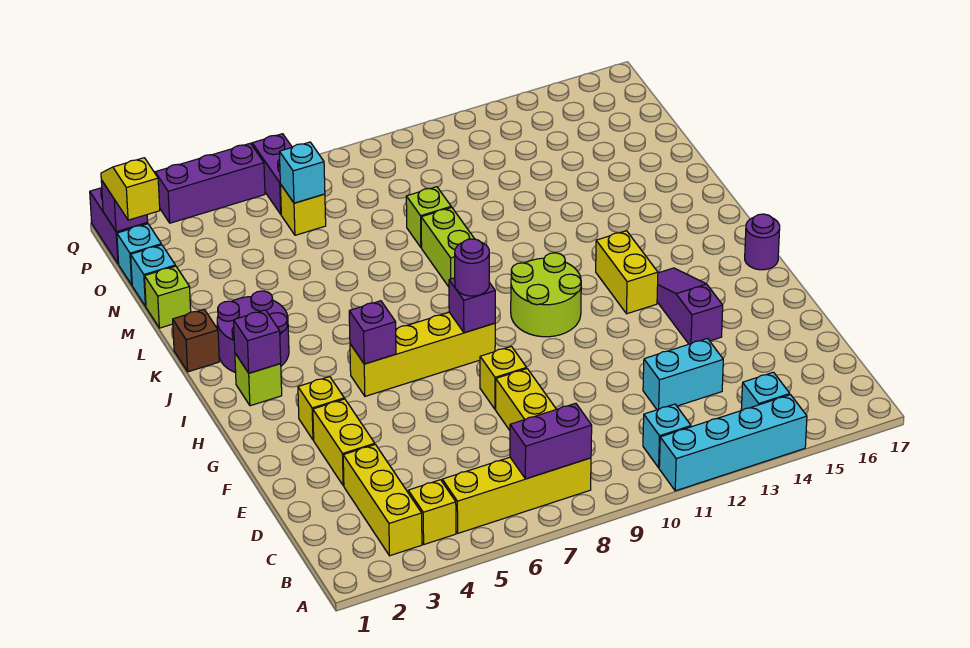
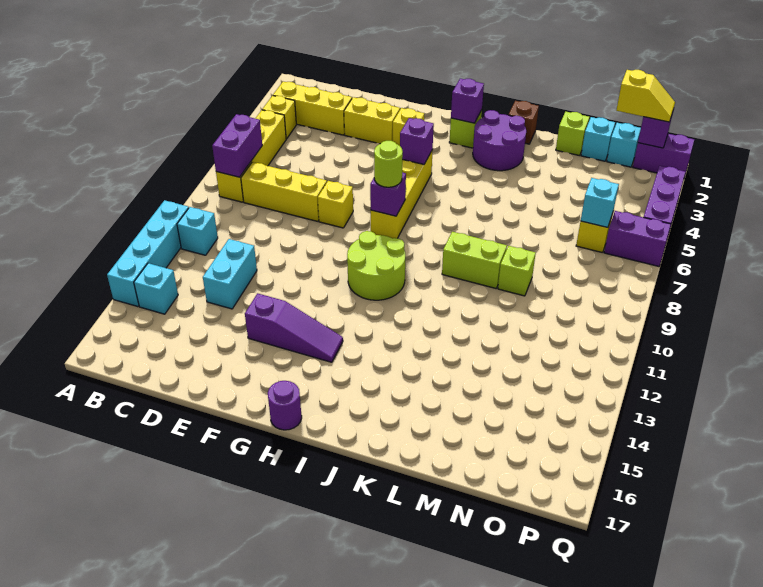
purple round brick H8 level 3 -> lime round brick H8 level 3
yellow brick H13:I13 level 1 -> none

